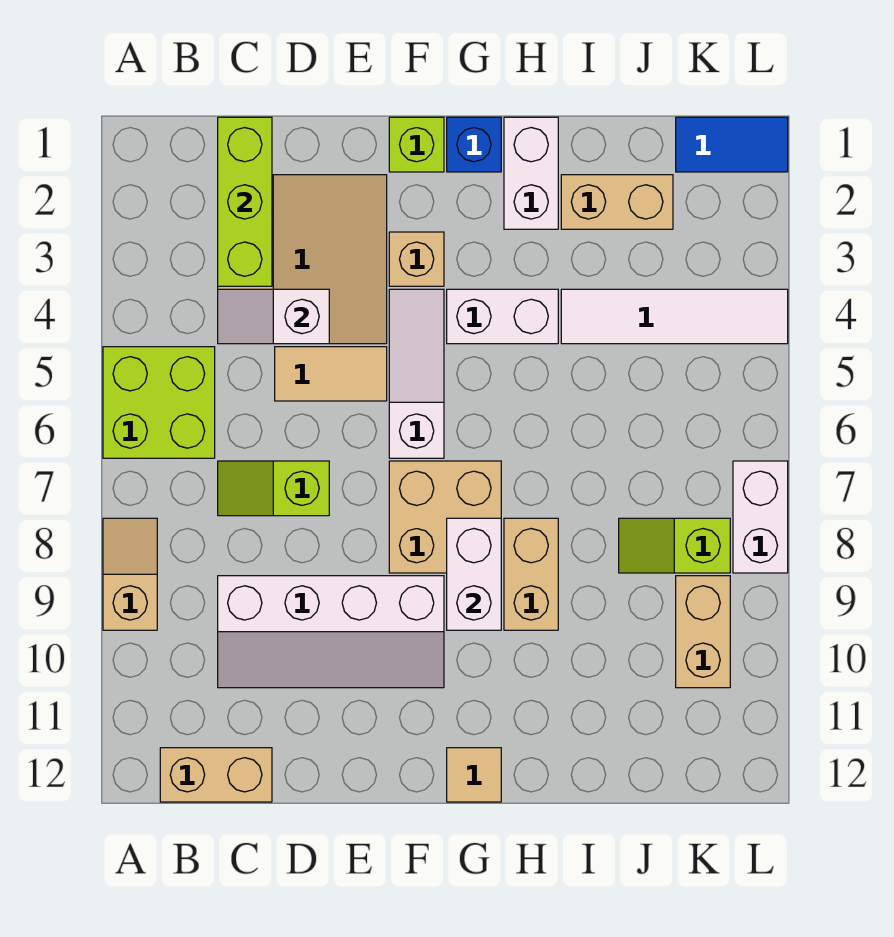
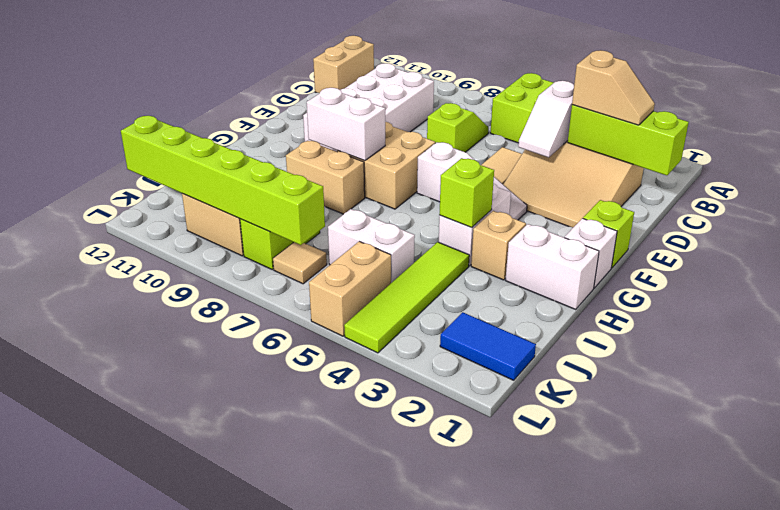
tan slope A8:A9 level 1 top 9 -> tan slope C2:C3 level 3 top 3
white slope C4:D4 level 2 top D -> white slope C4:D4 level 2 top C
white slope C9:F10 level 1 top 9 -> white brick C9:F10 level 1
tan brick F3 level 1 -> tan brick H3 level 1
blue brick G1 level 1 -> white brick G1 level 1
tan tile G12 level 1 -> tan tile K7 level 1
none -> lime brick H4 level 2
tan brick I2:J2 level 1 -> tan brick K5:L5 level 1
white tile I4:L4 level 1 -> lime tile I4:L4 level 1
blue tile K1:L1 level 1 -> blue tile K1:K2 level 1
none -> lime brick K7:K12 level 2
white brick L7:L8 level 1 -> white brick J5:J6 level 1

